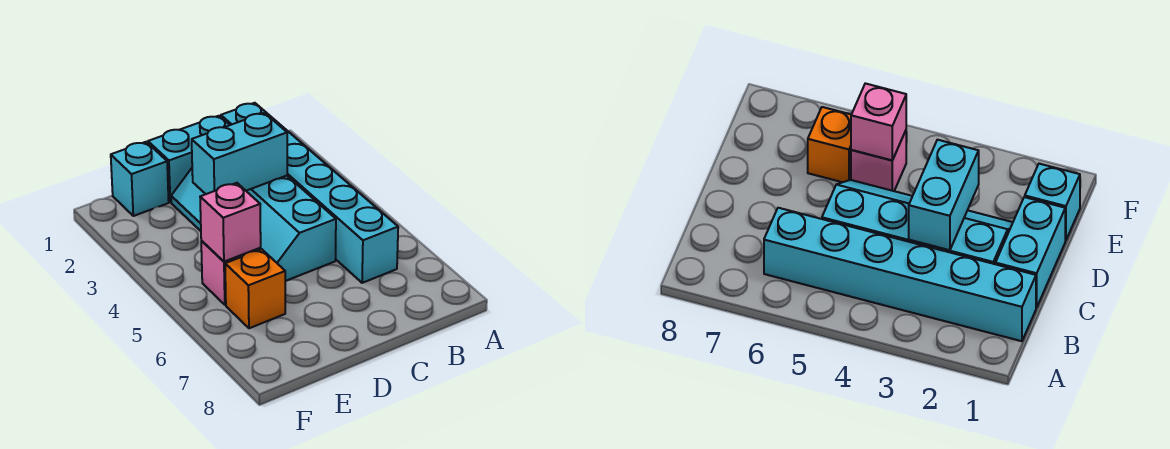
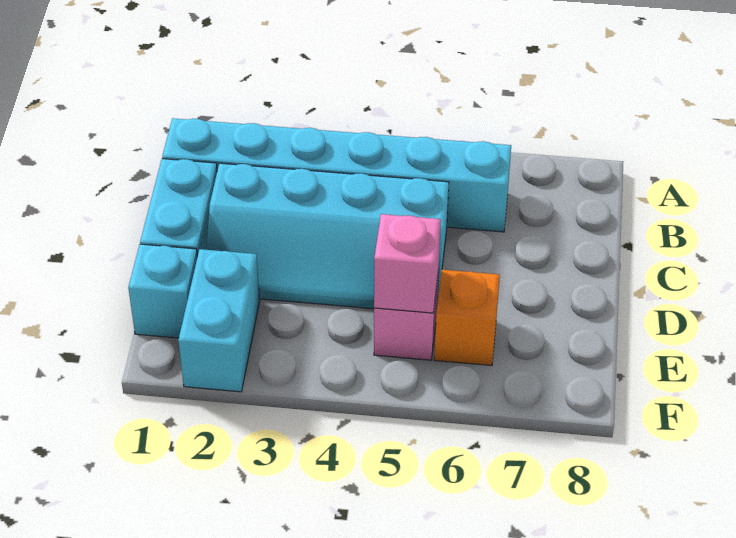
cyan brick C3:D3 level 2 -> cyan brick E2:F2 level 1

